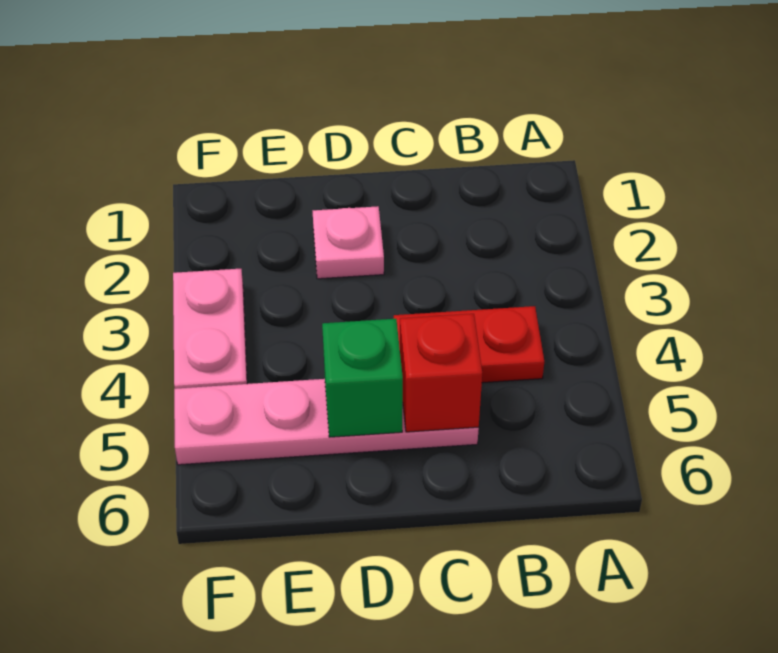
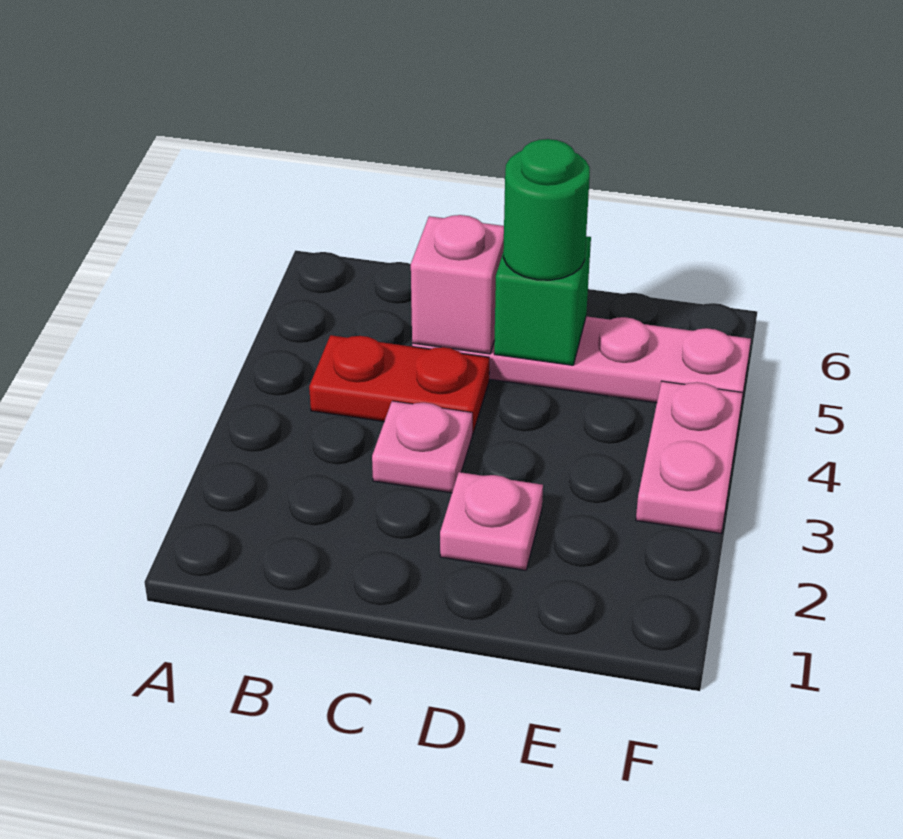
none -> pink plate C3 level 1
red brick C5 level 2 -> pink brick C5 level 2
none -> green round brick D5 level 3

